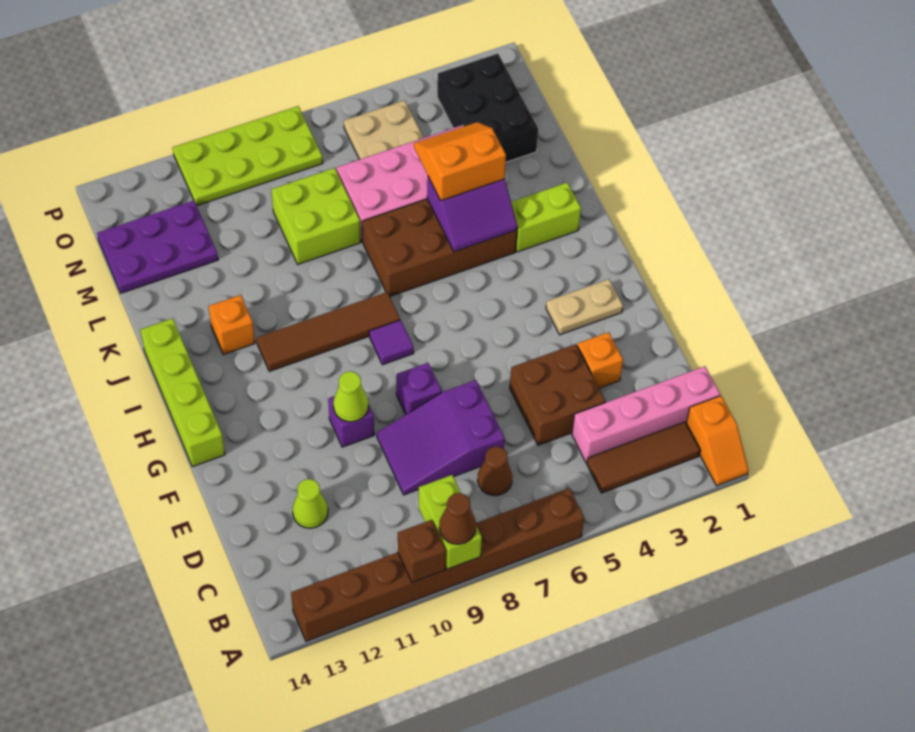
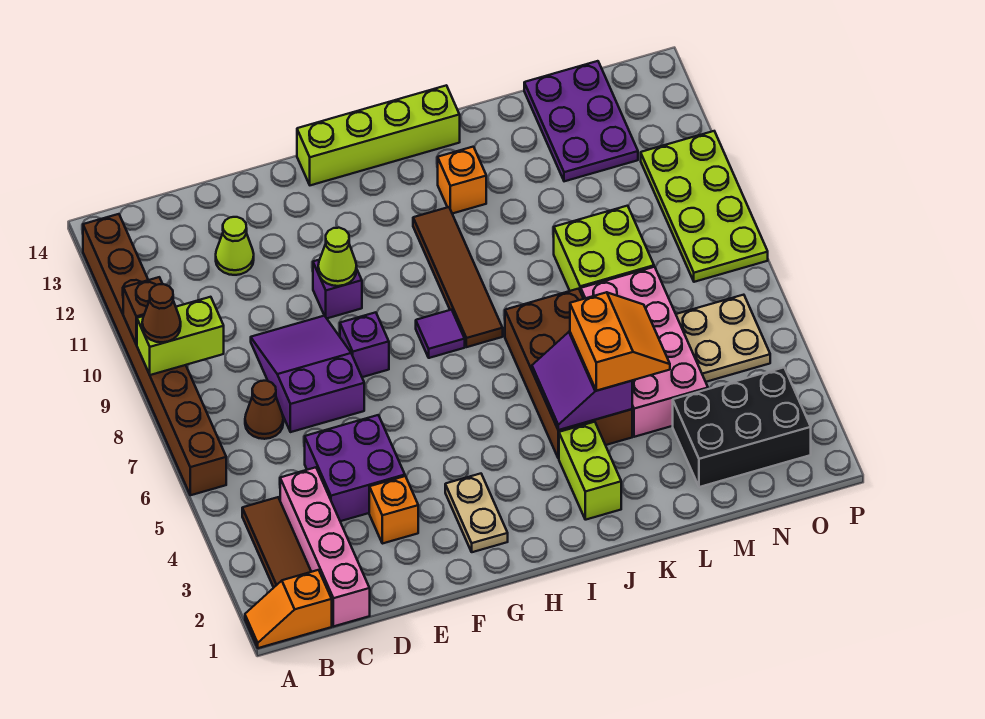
brown brick D4:E5 level 1 -> purple brick D4:E5 level 1

